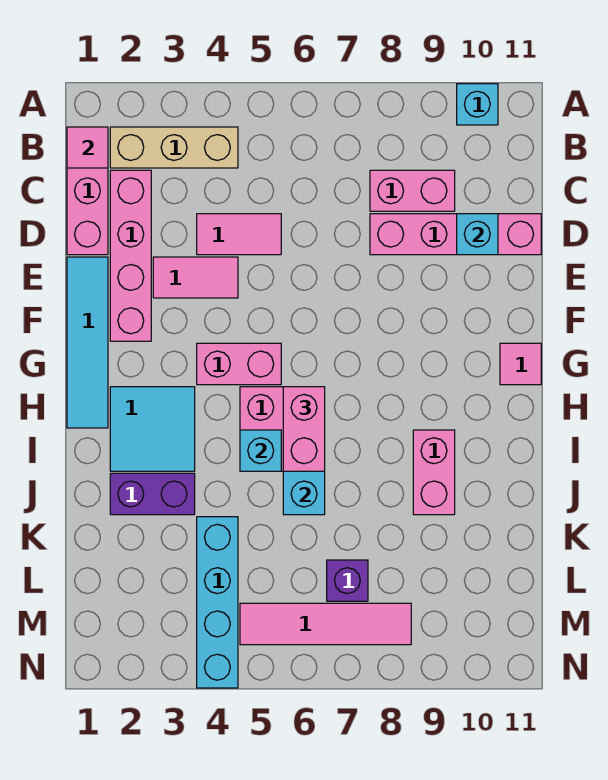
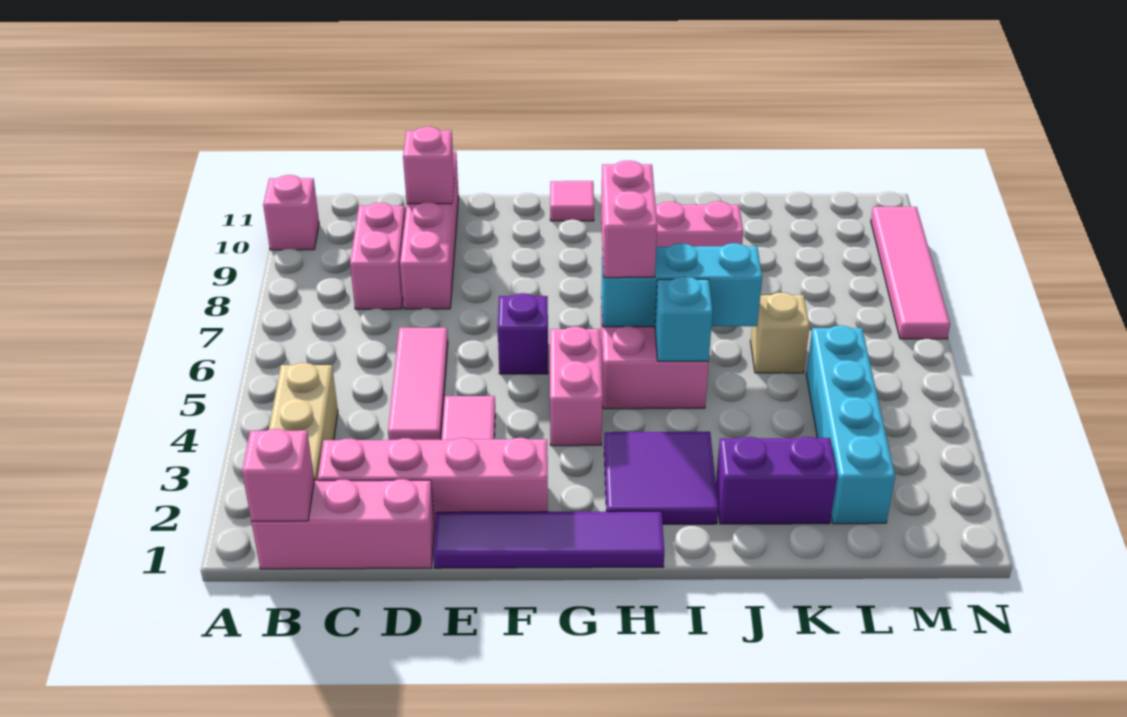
cyan brick A10 level 1 -> pink brick A10 level 1
pink tile B1 level 2 -> pink brick B1 level 2
pink tile D4:D5 level 1 -> pink tile D4:D6 level 1
cyan brick D10 level 2 -> pink brick D10 level 2
cyan tile E1:H1 level 1 -> purple tile E1:H1 level 1
cyan tile H2:I3 level 1 -> purple tile H2:I3 level 1
pink brick H6:I6 level 3 -> pink brick H6:H7 level 3
purple brick J2:J3 level 1 -> purple brick J2:K2 level 1
cyan brick K4:N4 level 1 -> cyan brick L2:L5 level 1
none -> tan brick K6 level 1
purple brick L7 level 1 -> purple brick F6 level 1
pink tile M5:M8 level 1 -> pink tile N7:N10 level 1

